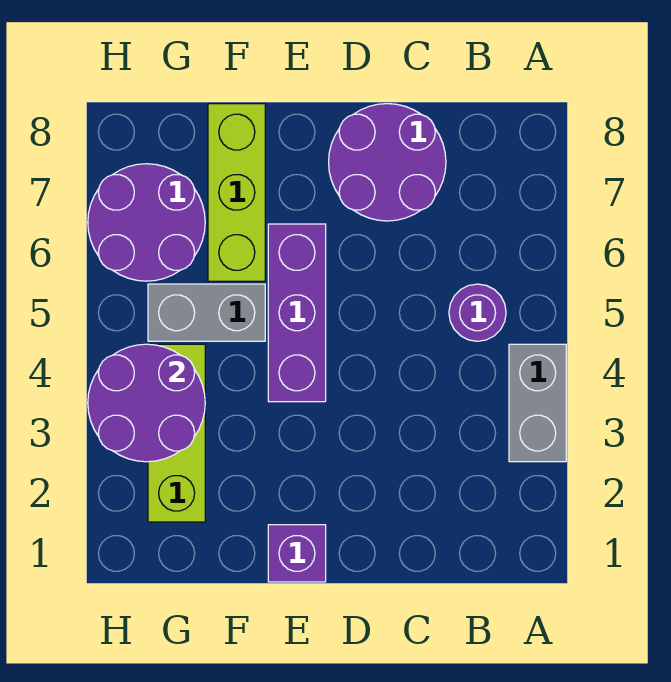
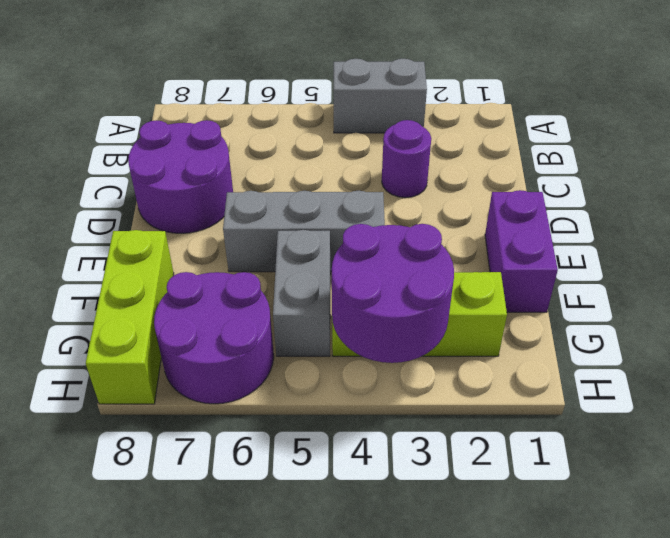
purple round brick B5 level 1 -> purple round brick C3 level 1
purple brick E1 level 1 -> purple brick E1:F1 level 1
purple brick E4:E6 level 1 -> grey brick E4:E6 level 1
lime brick F6:F8 level 1 -> lime brick F8:H8 level 1

